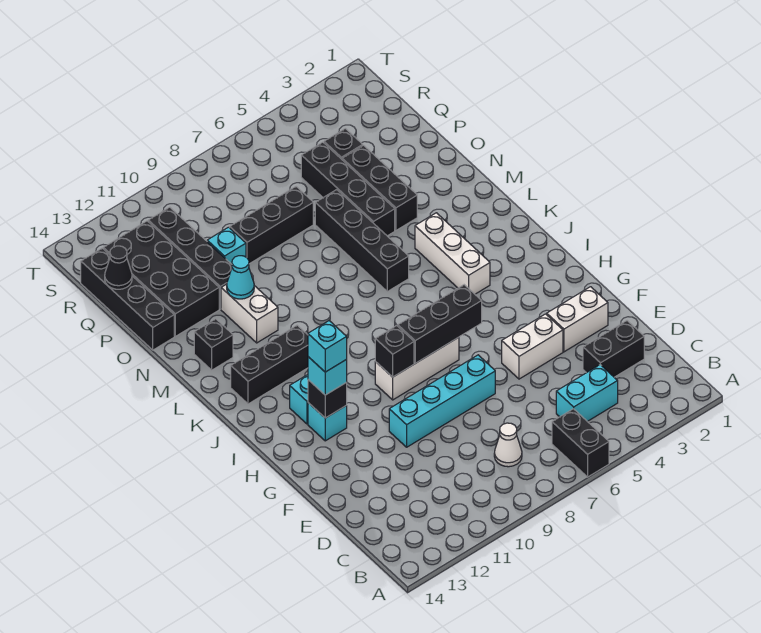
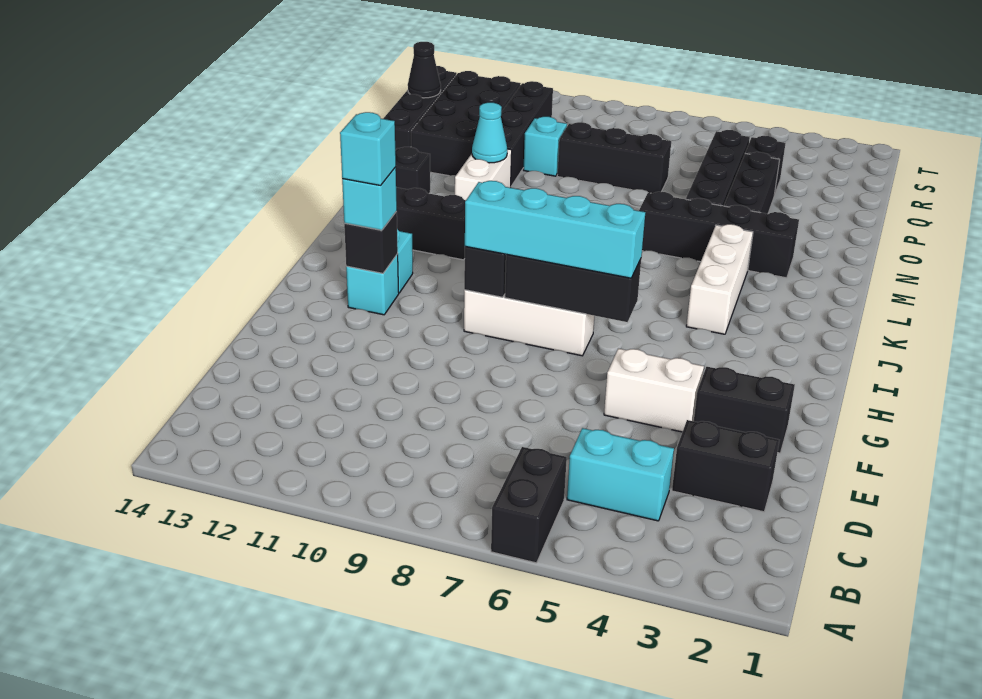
white cone C8 level 1 -> none
white brick F2:F3 level 1 -> black brick F2:F3 level 1
cyan brick F7:F10 level 1 -> cyan brick H6:H9 level 3
black brick L6:O6 level 1 -> black brick M3:M6 level 1

